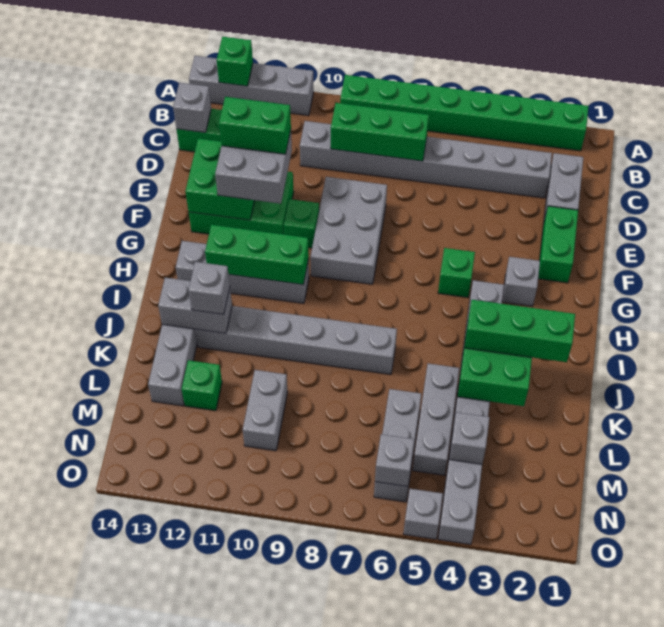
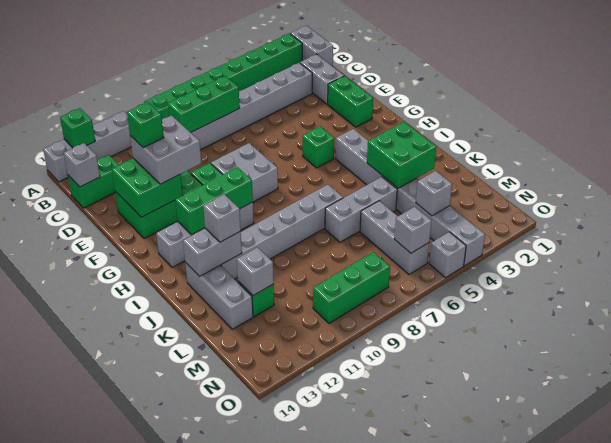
grey brick E8:G9 level 1 -> grey brick F8:G9 level 1
green brick E11:E12 level 4 -> green brick E12 level 4
grey brick G3 level 1 -> grey brick L12 level 2
green brick J2:J4 level 3 -> green brick N8:N10 level 1
grey brick K5:M5 level 1 -> grey brick K5:K7 level 1
grey brick L10:M10 level 1 -> grey brick A1:B1 level 1

